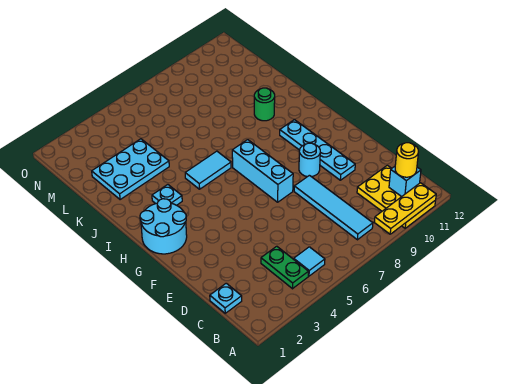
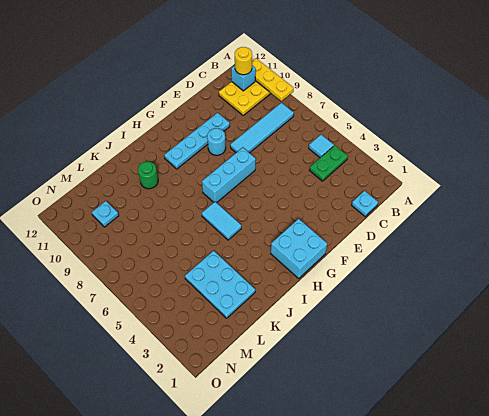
cyan round brick G1:H2 level 1 -> cyan brick G1:H2 level 1
cyan plate I3 level 1 -> cyan plate M10 level 1

